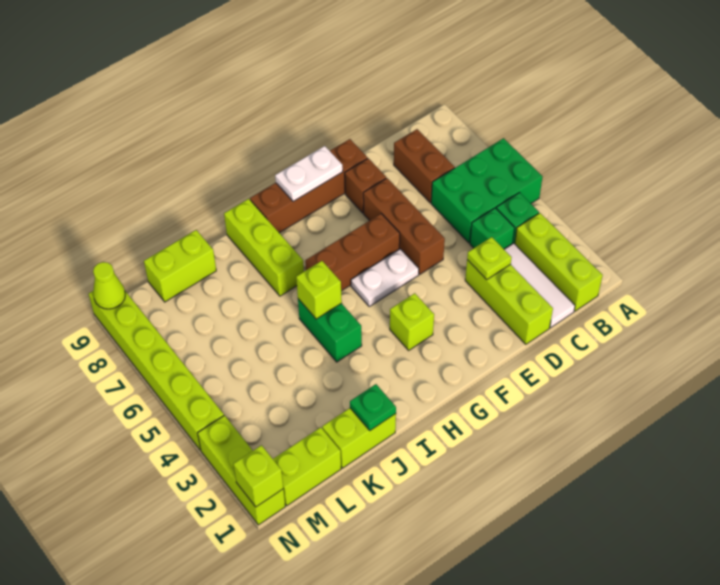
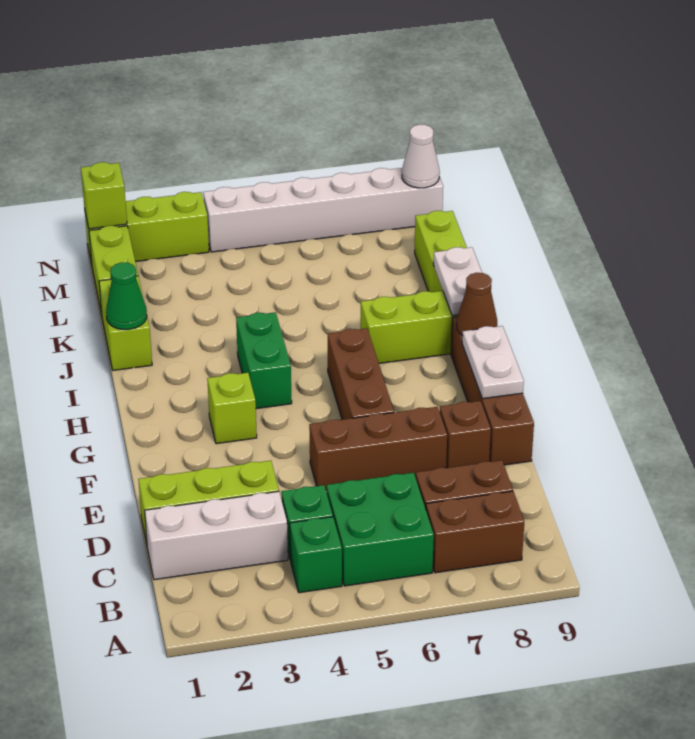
green brick A5:C6 level 1 -> green brick B5:C6 level 1
lime brick B1:B3 level 1 -> none
none -> brown brick B7:B8 level 1
white tile C1:C3 level 1 -> white brick C1:C3 level 1
lime plate D3 level 2 -> none
white plate F5:G5 level 1 -> white plate I9:J9 level 2
none -> brown cone H9 level 2
green brick I4:I5 level 1 -> green brick H4:I4 level 1
lime brick I5 level 2 -> none
green plate J1 level 2 -> green cone J1 level 2
lime brick N4:N9 level 1 -> white brick N4:N9 level 1
lime cone N9 level 2 -> white cone N9 level 2

